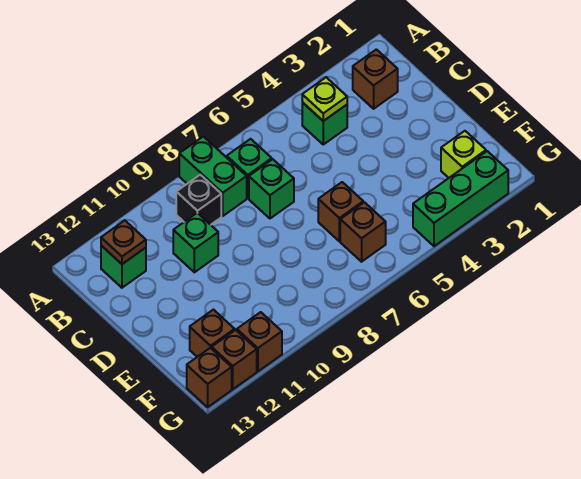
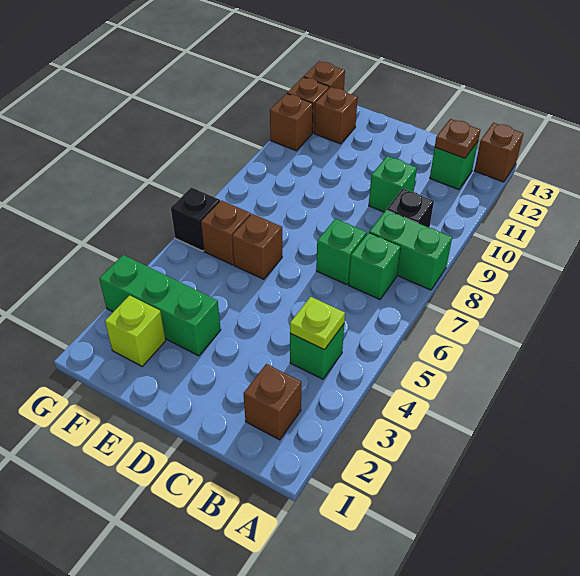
none -> brown brick A13 level 1
green brick G2:G4 level 1 -> green brick E3:G3 level 1
none -> black brick G6 level 1

